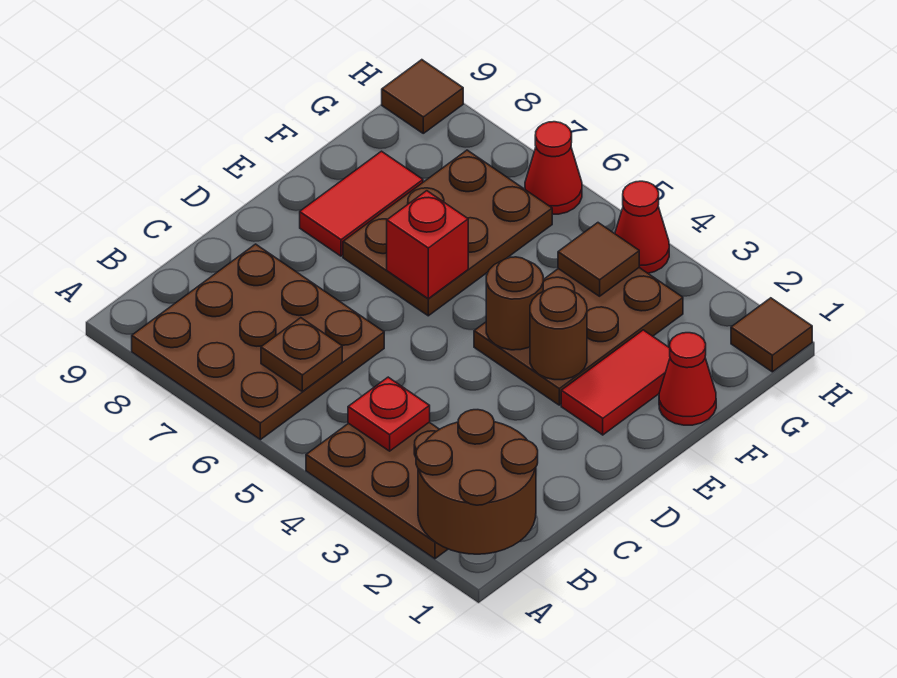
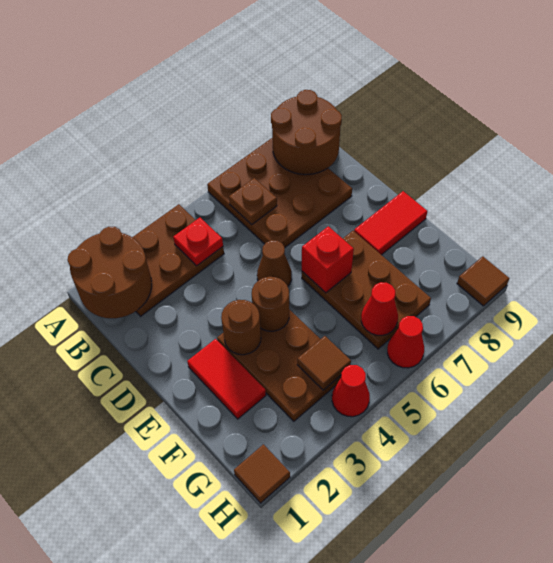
none -> brown round brick A8:B9 level 2
none -> brown cone D5 level 1
red tile E8:F8 level 1 -> red tile E8:E9 level 1
red cone F1 level 1 -> red cone G6 level 2

